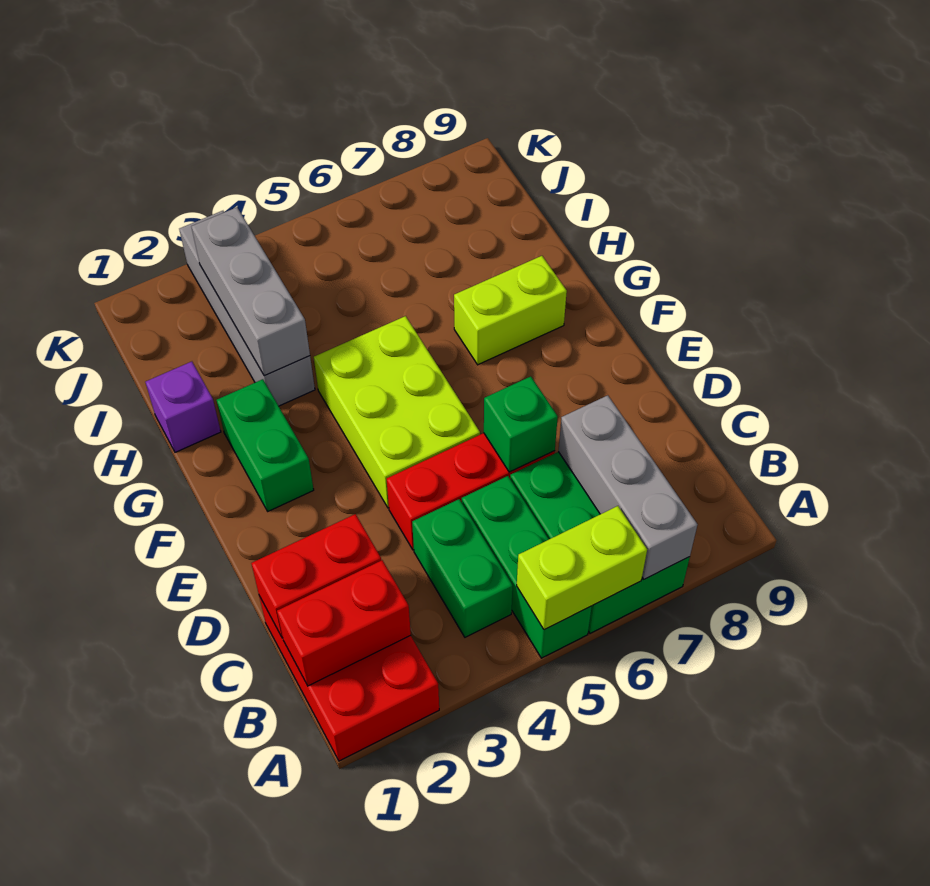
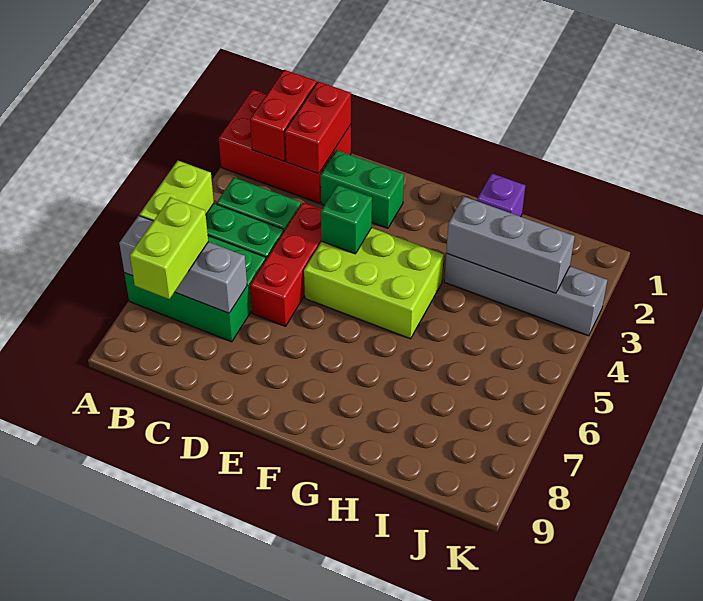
green brick D6 level 2 -> green brick E4 level 2
green brick F2:G2 level 1 -> green brick D2:E2 level 1
lime brick G7:G8 level 1 -> lime brick B7:B8 level 3

